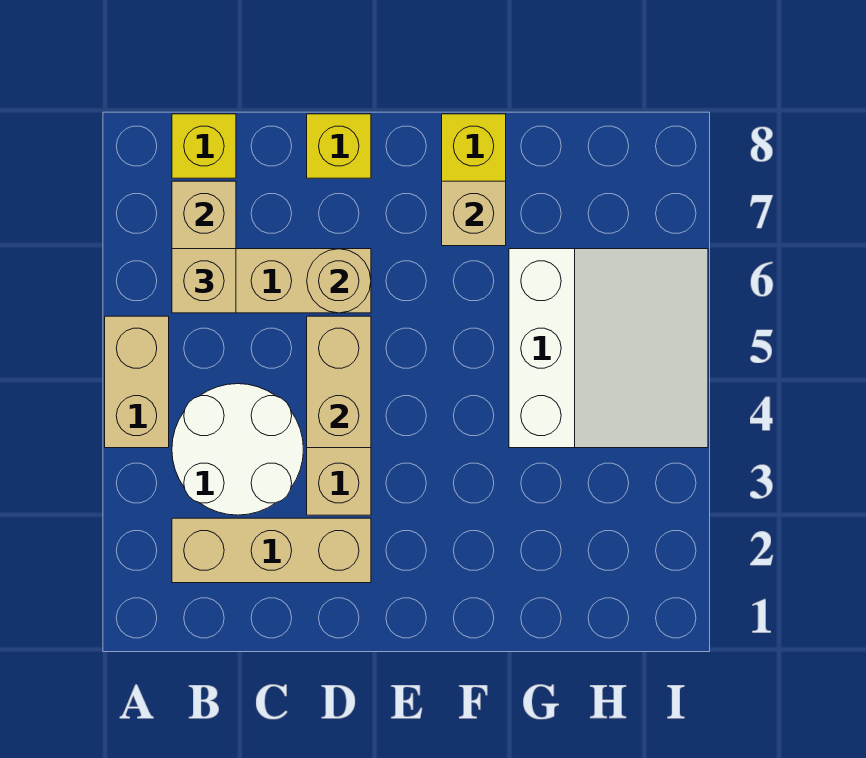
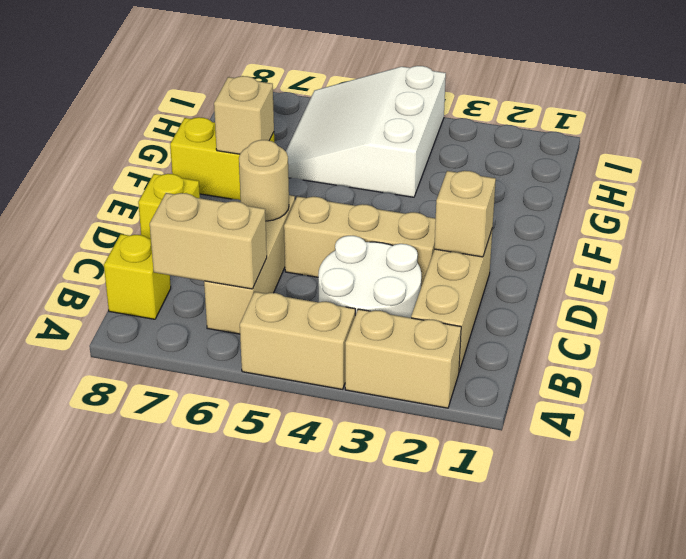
tan brick B6 level 3 -> tan brick D2 level 2
tan brick D4:D5 level 2 -> tan brick A2:A3 level 1
white slope G4:I6 level 1 top G -> white slope G4:I6 level 1 top 4

